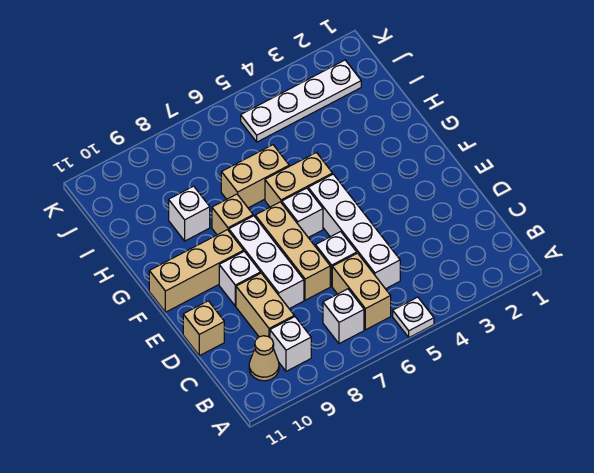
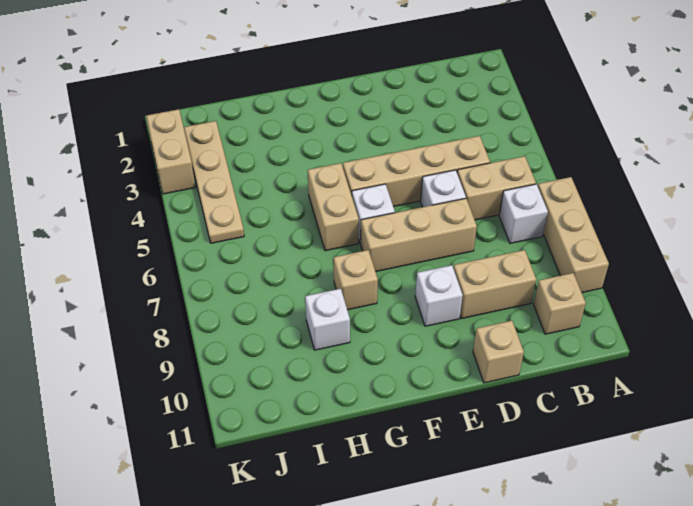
white plate A5 level 1 -> none
white brick B9 level 1 -> none
tan cone B10 level 1 -> tan brick B10 level 1
white brick C5:F5 level 1 -> tan brick C5:F5 level 1
white brick D8:F8 level 1 -> none
tan brick F9:F11 level 1 -> tan brick A7:A9 level 1
tan brick H6:H7 level 1 -> tan brick K2:K3 level 1
white plate J2:J5 level 1 -> tan plate J2:J5 level 1

